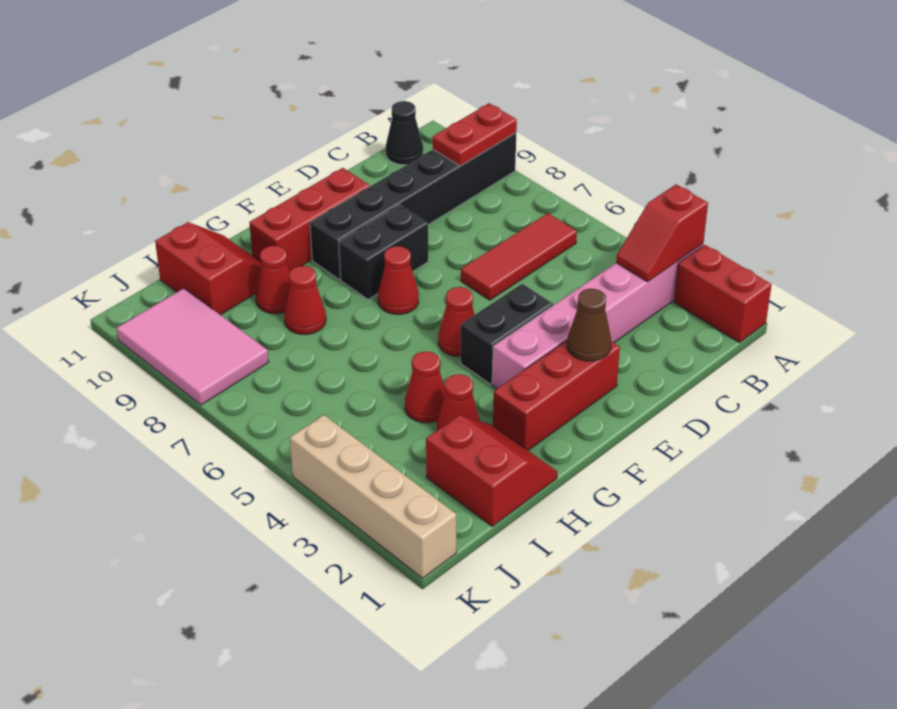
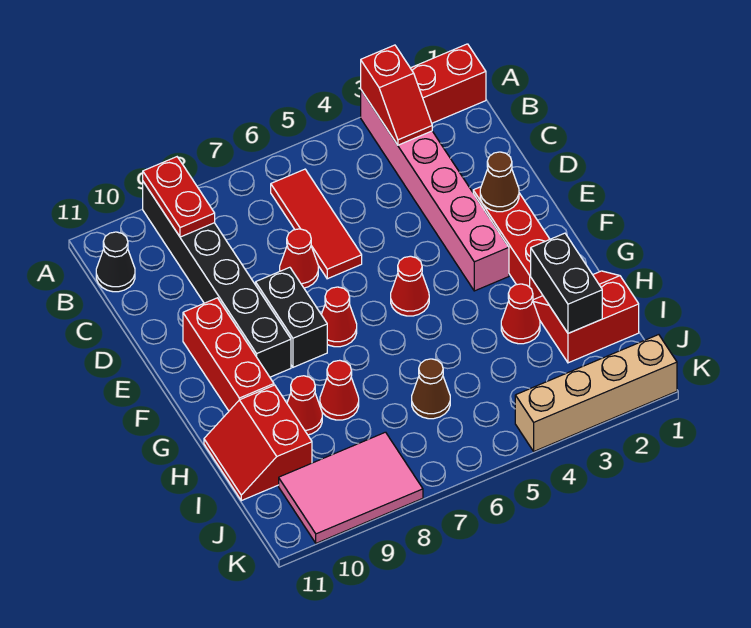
black brick E4:F4 level 1 -> black brick H2:I2 level 2
red cone H4 level 1 -> red cone D7 level 1
red slope H10:I11 level 1 top I -> red slope H10:I11 level 1 top 10
none -> brown cone I6 level 1

